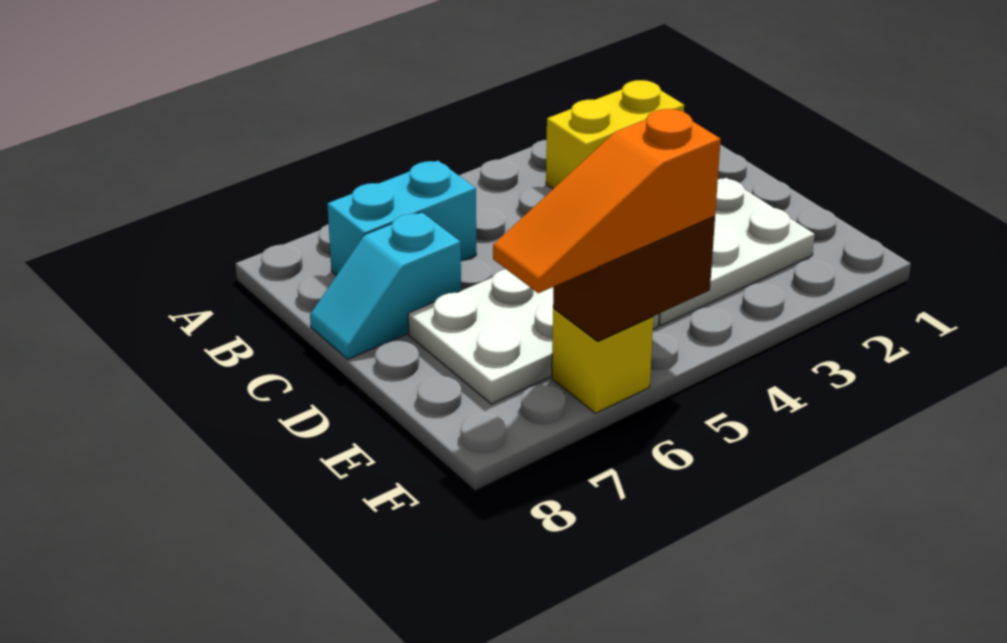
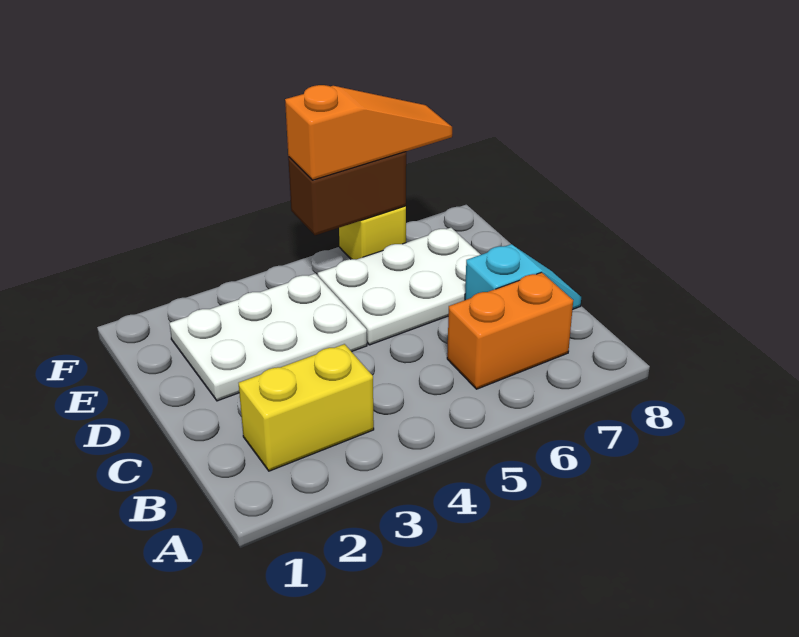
cyan brick B6:B7 level 1 -> orange brick B6:B7 level 1

